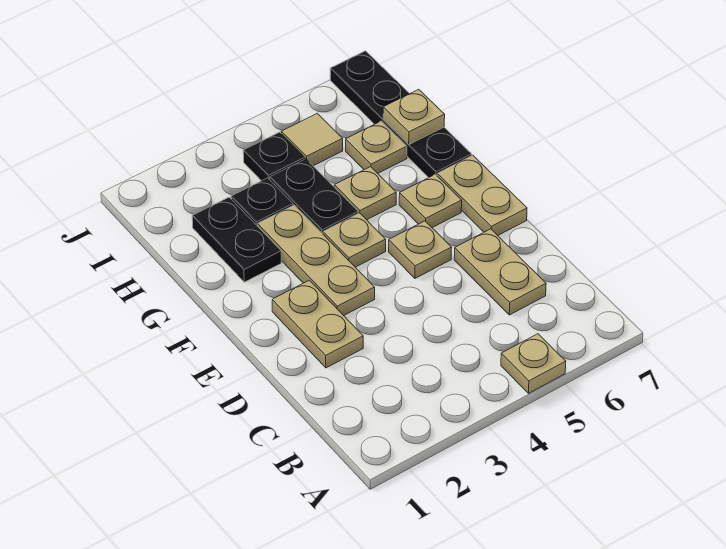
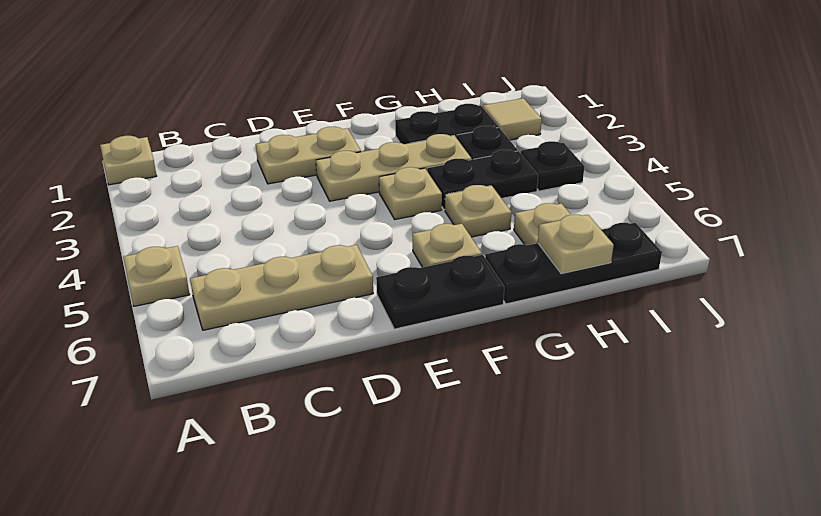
tan plate C6:D6 level 1 -> tan plate B6:D6 level 1
tan plate E5 level 1 -> tan plate A1 level 1
tan plate E7:F7 level 1 -> black plate E7:F7 level 1
black plate G7:J7 level 1 -> black plate G7:I7 level 1
tan tile I5 level 1 -> tan tile I2 level 1

